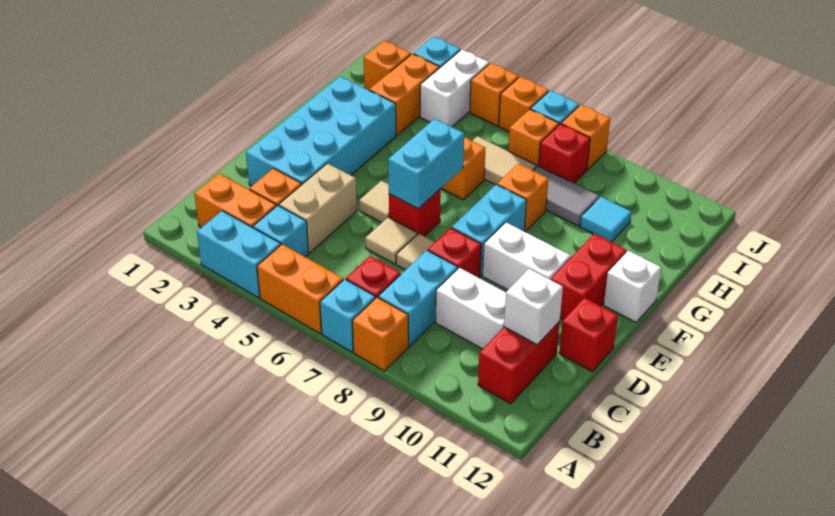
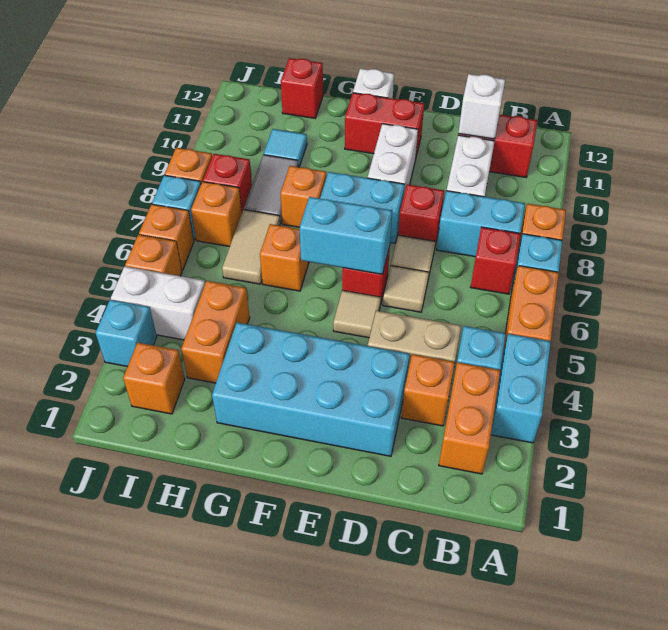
red brick D12 level 1 -> red brick H12 level 1
orange brick H3:I3 level 1 -> orange brick H3:H4 level 1

